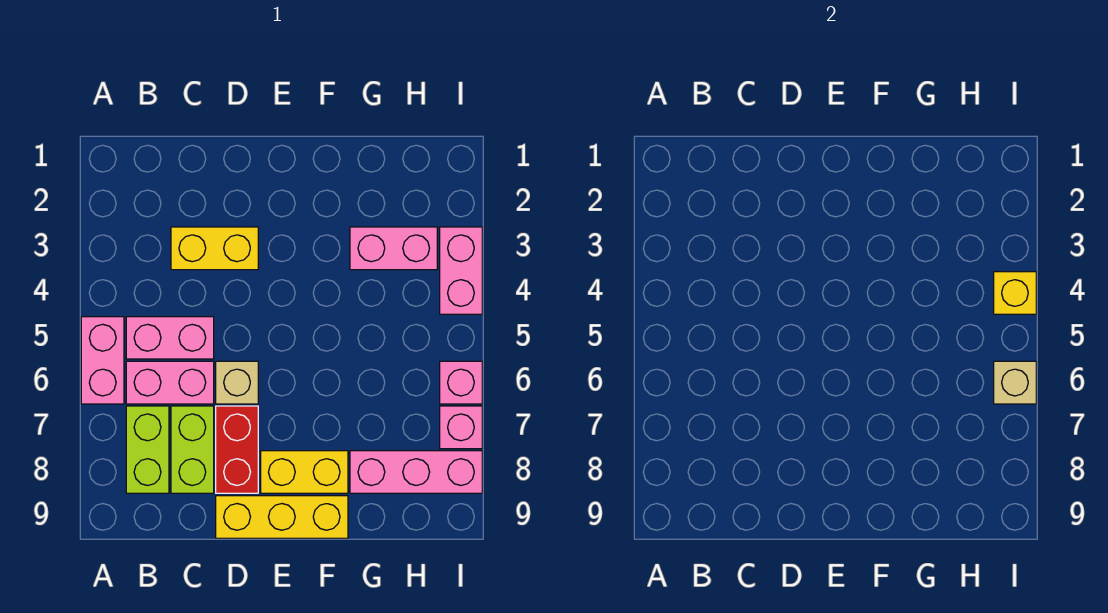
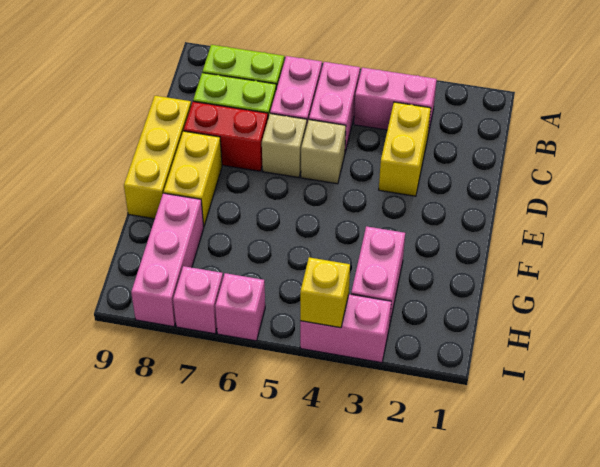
pink brick A5:A6 level 1 -> pink brick B3:B4 level 1
tan brick I6 level 2 -> tan brick D5 level 1

